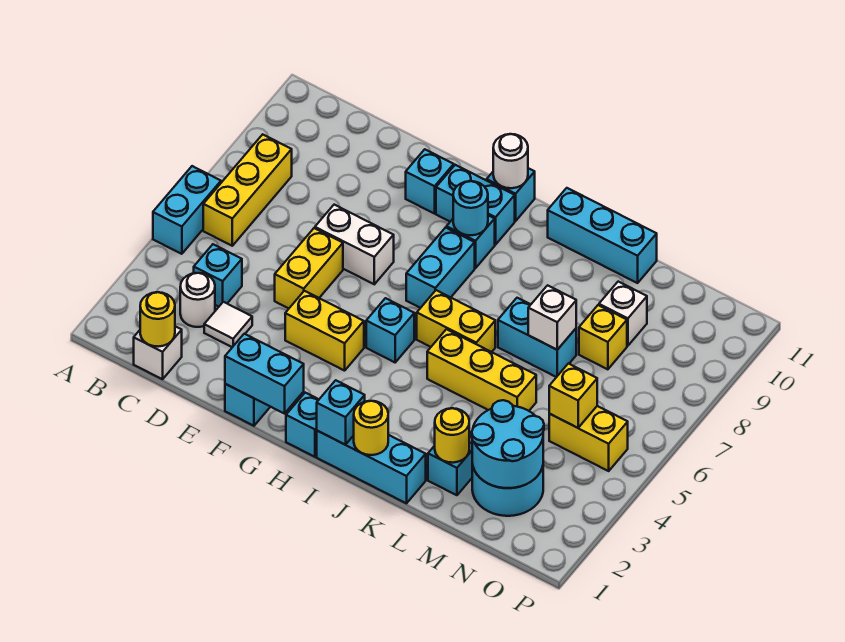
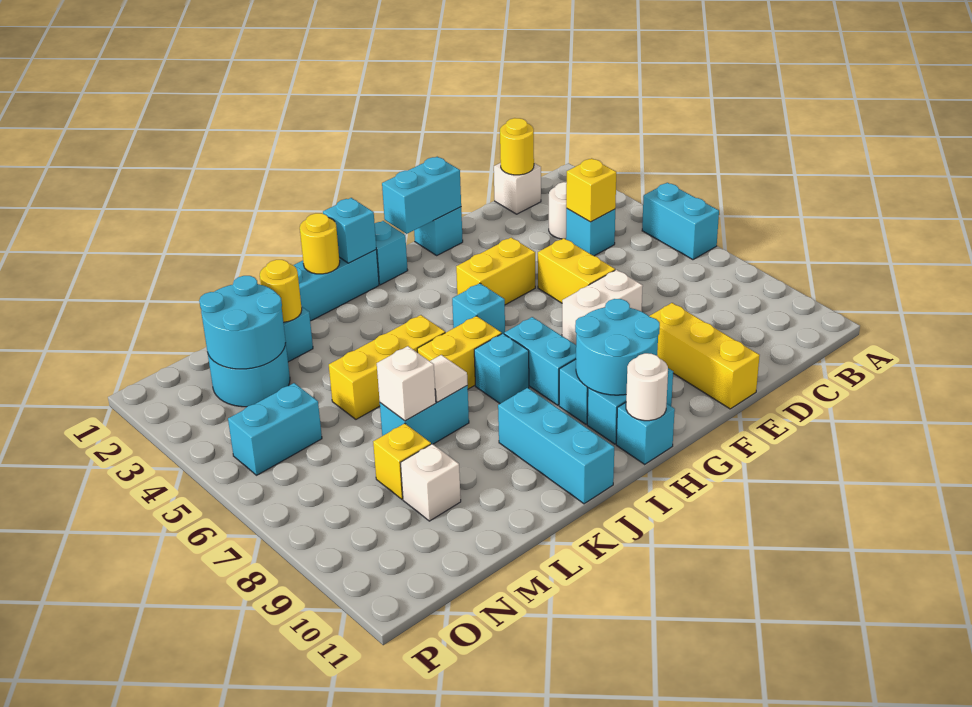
yellow brick B6:B8 level 1 -> yellow brick E9:E11 level 1
white tile D3 level 1 -> white tile K7 level 2
cyan brick F10 level 1 -> cyan brick I7 level 1
cyan round brick H9 level 2 -> cyan round brick G9:H10 level 2
cyan brick J11:L11 level 1 -> cyan brick J9:J11 level 1
yellow brick N5:O5 level 1 -> cyan brick N5:O5 level 1
yellow brick N5 level 2 -> yellow brick C4 level 2

